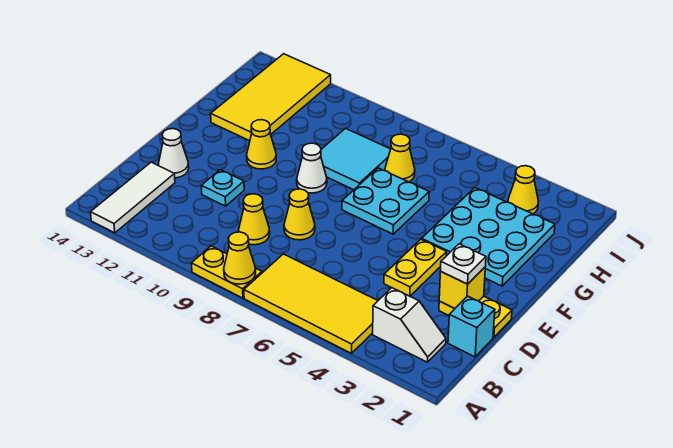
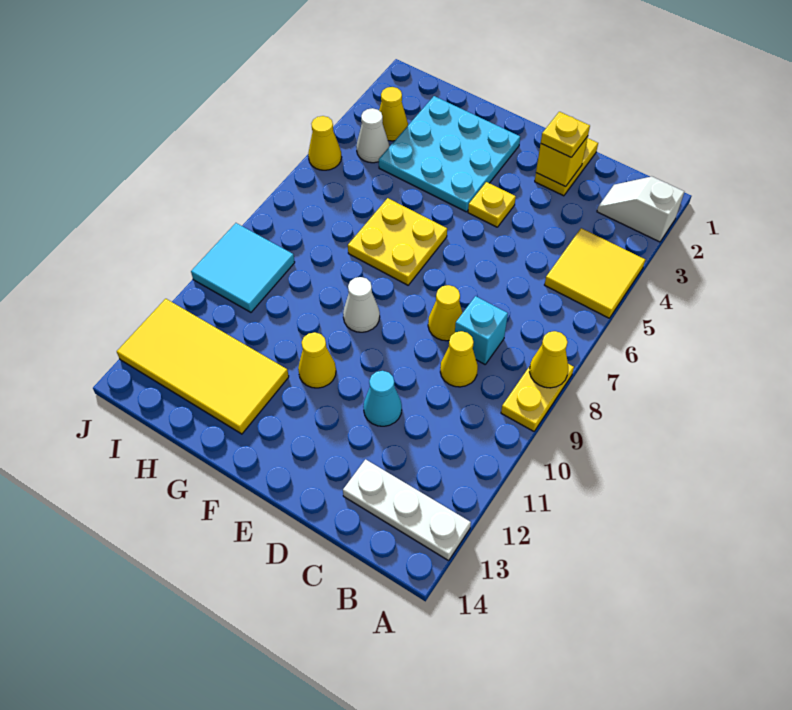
yellow tile A4:B7 level 1 -> yellow tile A4:B5 level 1
white tile A13:C13 level 1 -> white plate A13:C13 level 1
white slope B2:B3 level 1 top 3 -> white slope A2:B2 level 1 top A
cyan brick C1 level 1 -> cyan brick C8 level 1
white plate D2 level 3 -> yellow plate D2 level 3
yellow plate D4:E4 level 1 -> yellow plate E4 level 1
cyan plate D11 level 1 -> cyan cone D11 level 1
white cone D13 level 1 -> white cone I4 level 1
cyan plate F6:G7 level 1 -> yellow plate F6:G7 level 1
cyan tile G8:H9 level 1 -> cyan tile I9:J10 level 1
yellow cone H7 level 1 -> yellow cone J5 level 1

